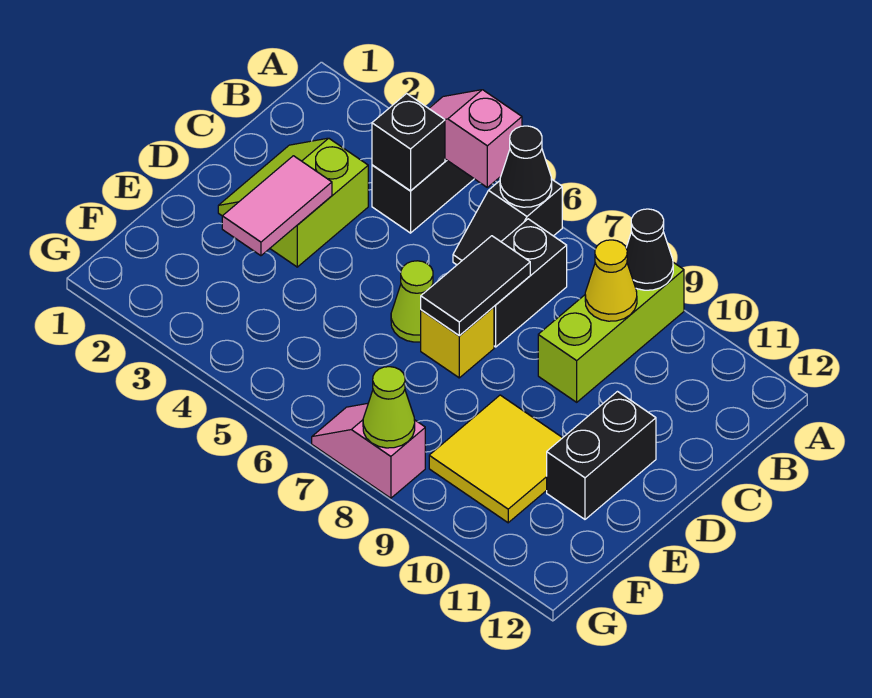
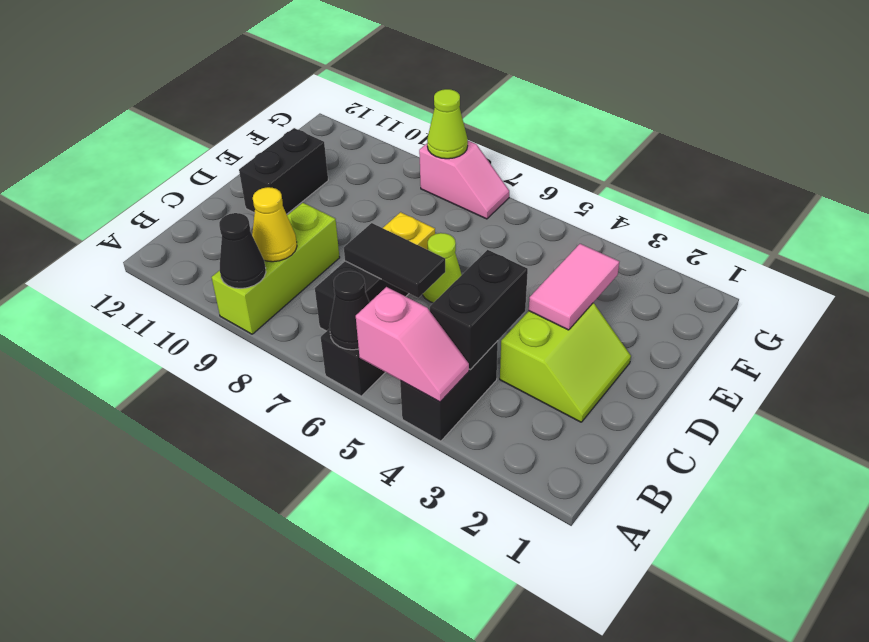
black brick B4 level 2 -> black brick B4:C4 level 2
black tile C7:D7 level 2 -> black tile C6:C7 level 2
yellow tile E9:F10 level 1 -> none

